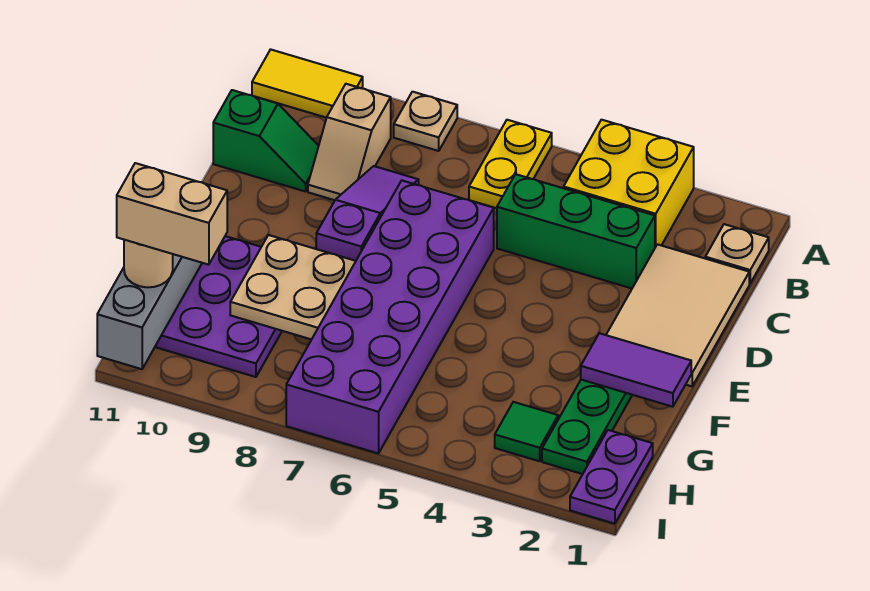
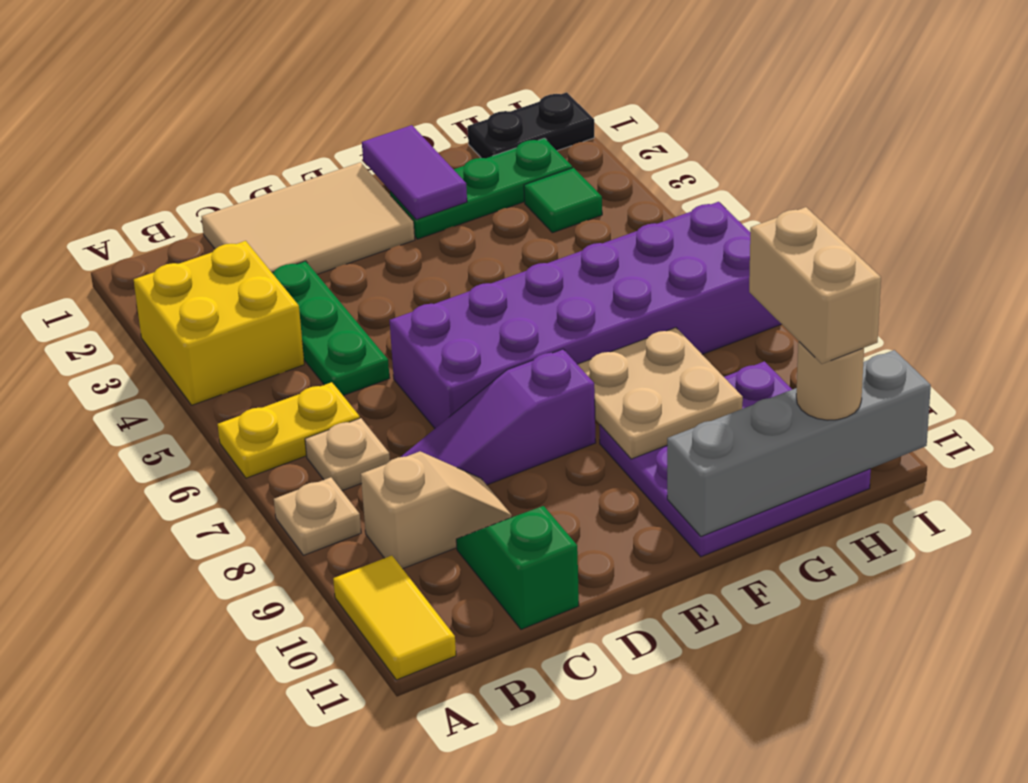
tan plate B1 level 1 -> tan plate B7 level 1
green brick C3:C5 level 1 -> green plate C3:C5 level 1
purple plate H1:I1 level 1 -> black plate H1:I1 level 1

